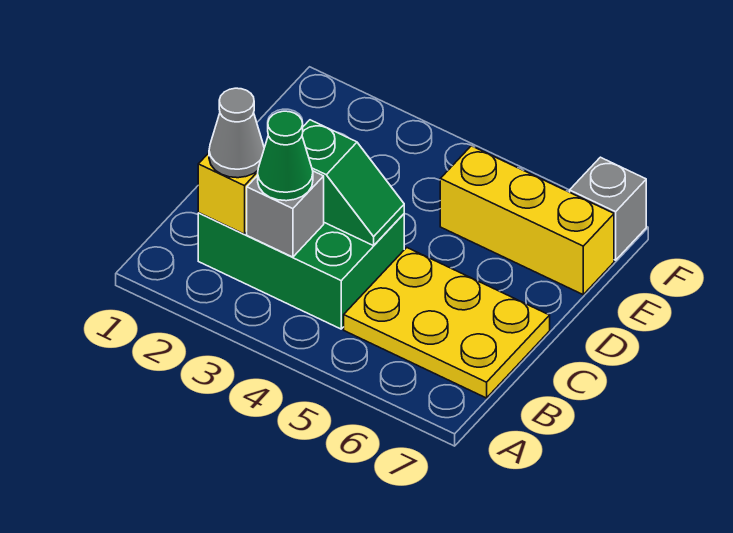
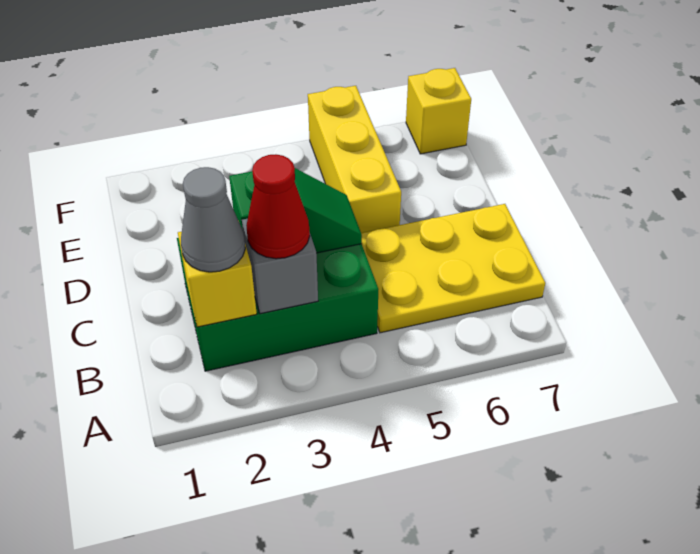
green cone B3 level 3 -> red cone B3 level 3
yellow brick E5:E7 level 1 -> yellow brick D5:F5 level 1
grey brick F7 level 1 -> yellow brick F7 level 1

